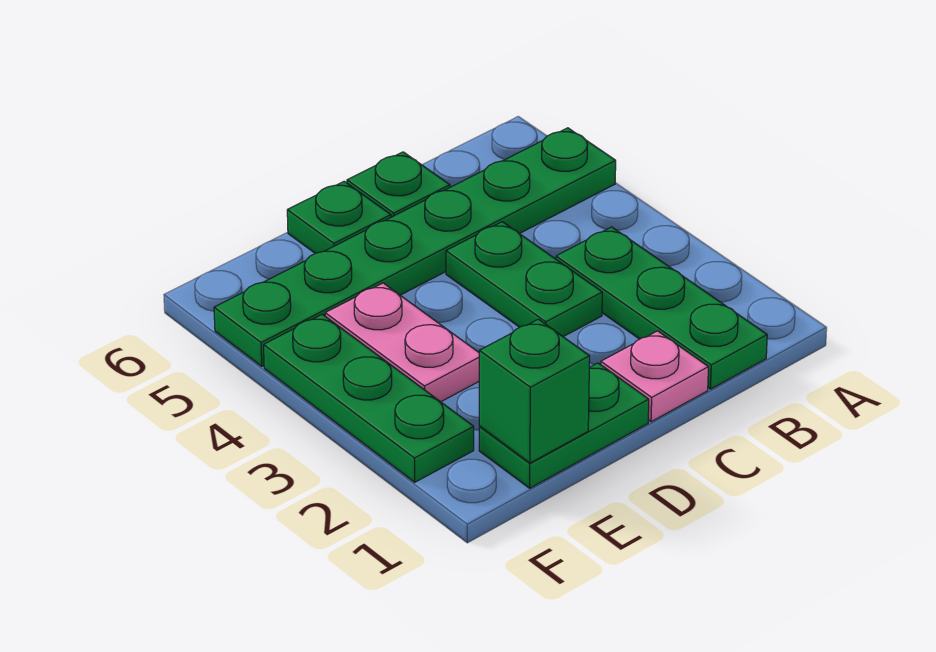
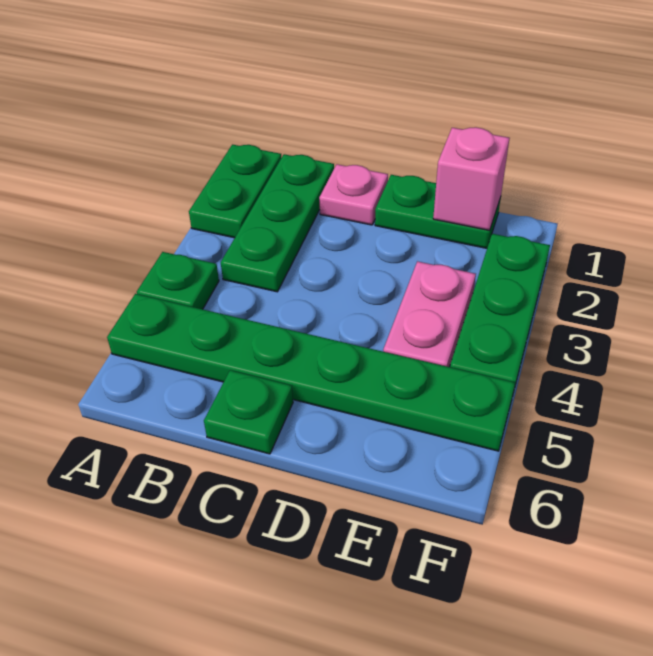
green plate C3:C4 level 1 -> green plate A1:A2 level 1
green plate D6 level 1 -> green plate A4 level 1
green brick E1 level 2 -> pink brick E1 level 2

